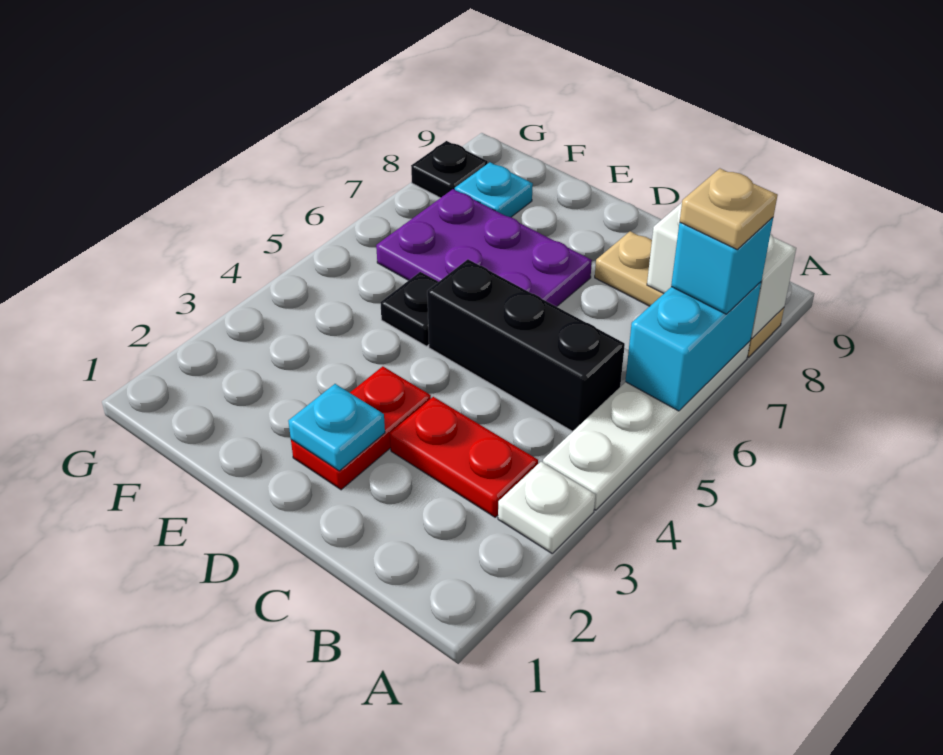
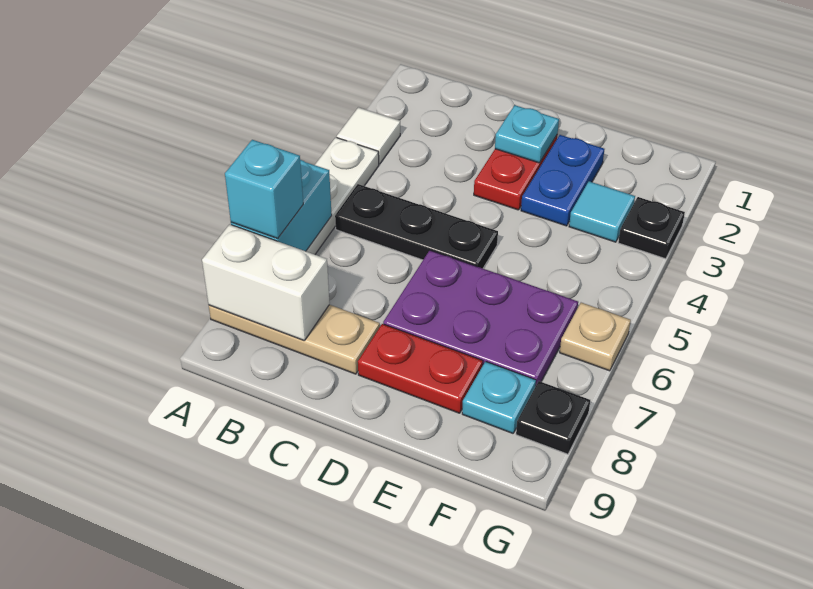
white plate A3 level 1 -> white tile A3 level 1
tan plate A7 level 4 -> tan plate G6 level 1
red plate B3:C3 level 1 -> red plate D8:E8 level 1
black brick B5:D5 level 1 -> black plate B5:D5 level 1
none -> blue plate E2:E3 level 1
black plate E5 level 1 -> black plate G3 level 1
none -> cyan tile F3 level 1

